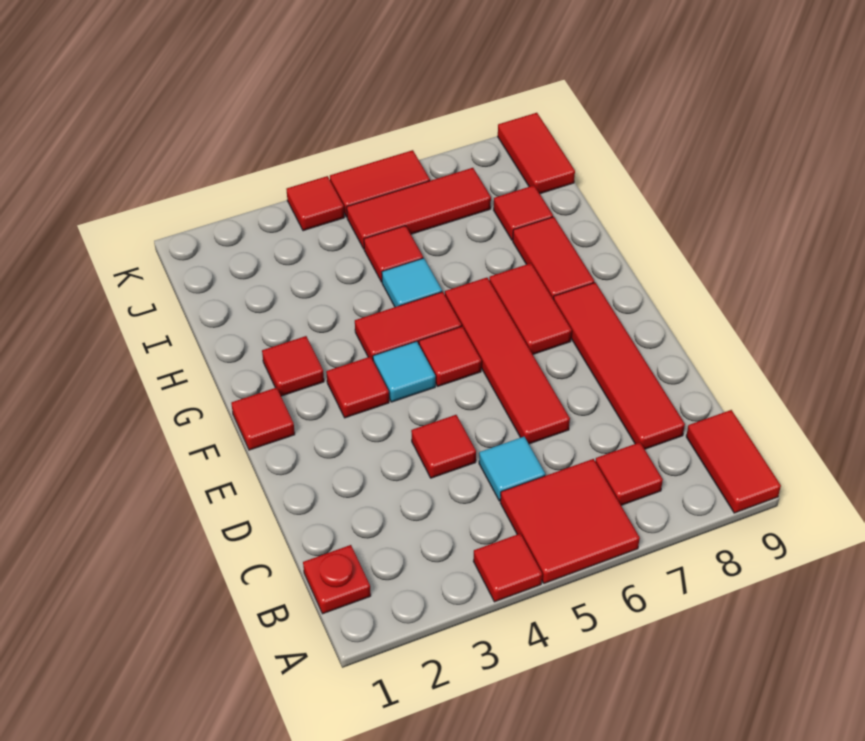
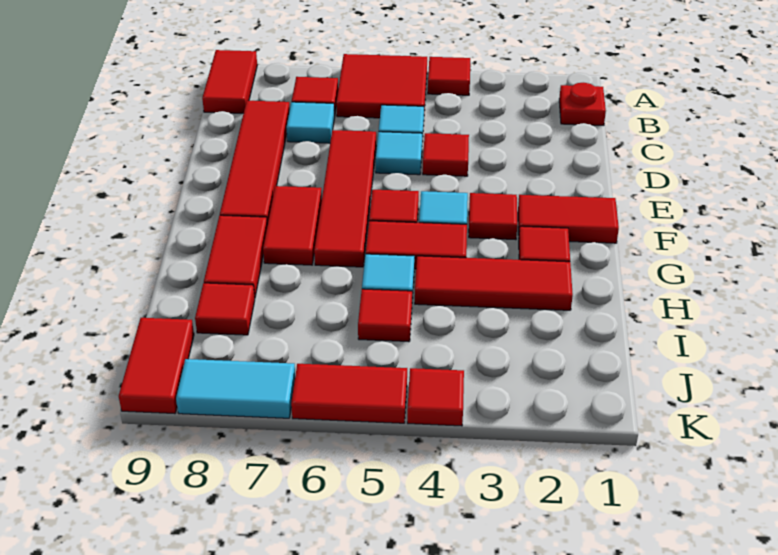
none -> cyan tile C7 level 1
none -> cyan tile D5 level 1
red tile F1 level 1 -> red tile F1:F2 level 1
red tile J5:J7 level 1 -> red tile H2:H4 level 1
none -> cyan tile K7:K8 level 1

